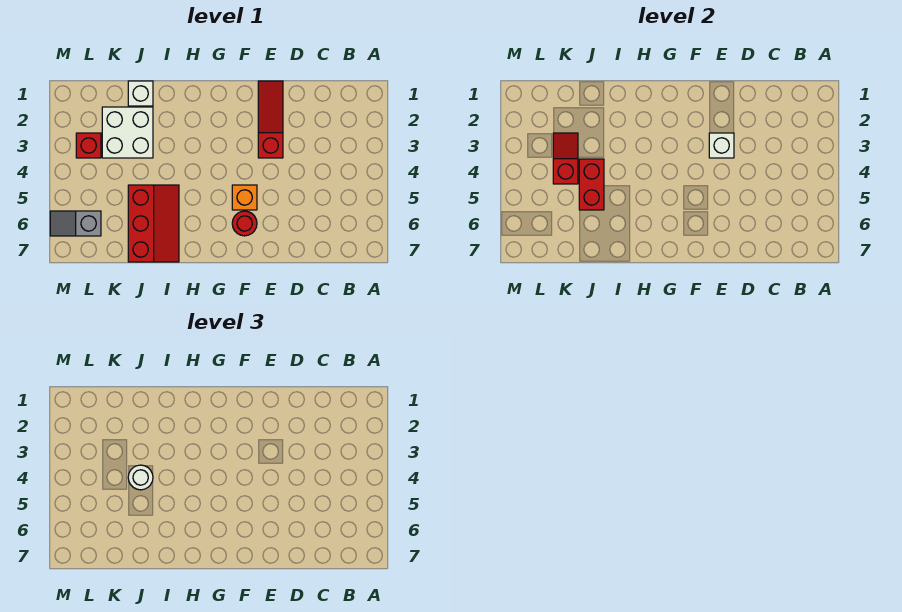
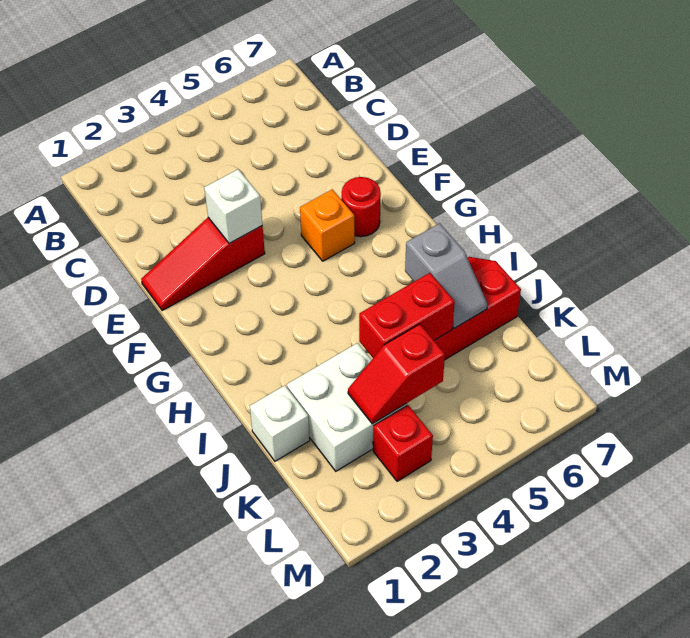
white round brick J4 level 3 -> none
grey slope L6:M6 level 1 top L -> grey slope I6:J6 level 2 top I

